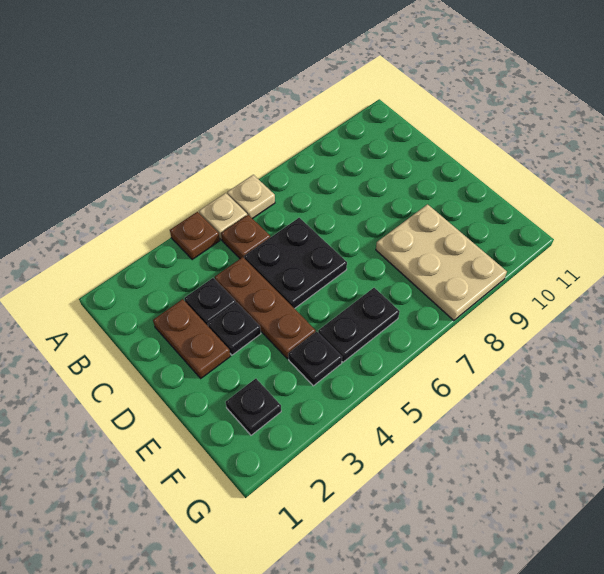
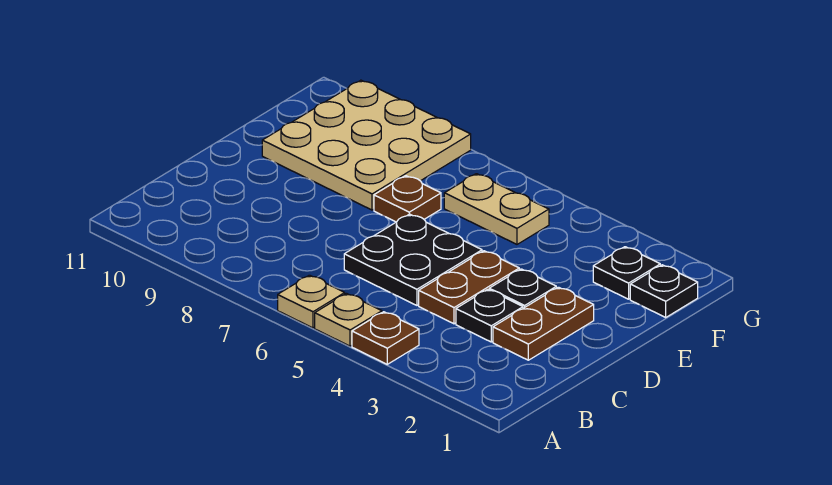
brown plate B5 level 1 -> brown plate E7 level 1
brown plate C4:E4 level 1 -> brown plate C4:D4 level 1
tan plate E8:G9 level 1 -> tan plate E8:G10 level 1
black plate F4 level 1 -> black plate F1 level 1
black plate F5:F6 level 1 -> tan plate F5:F6 level 1

